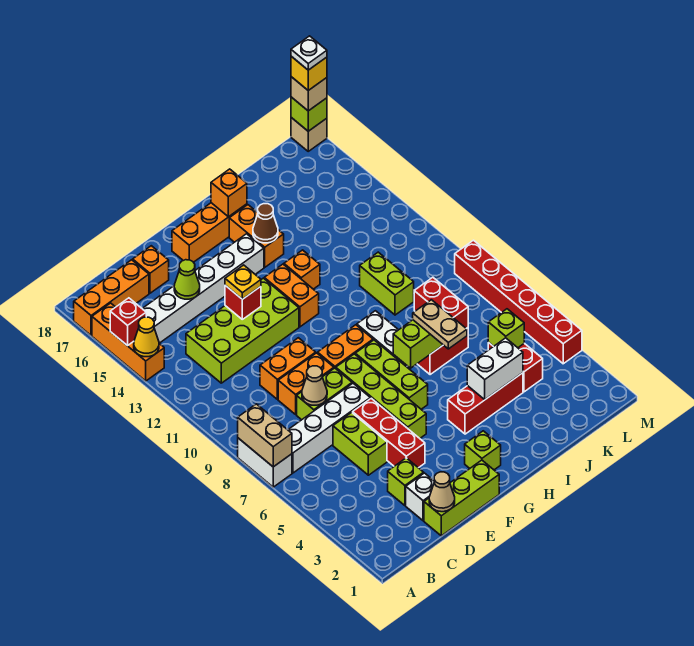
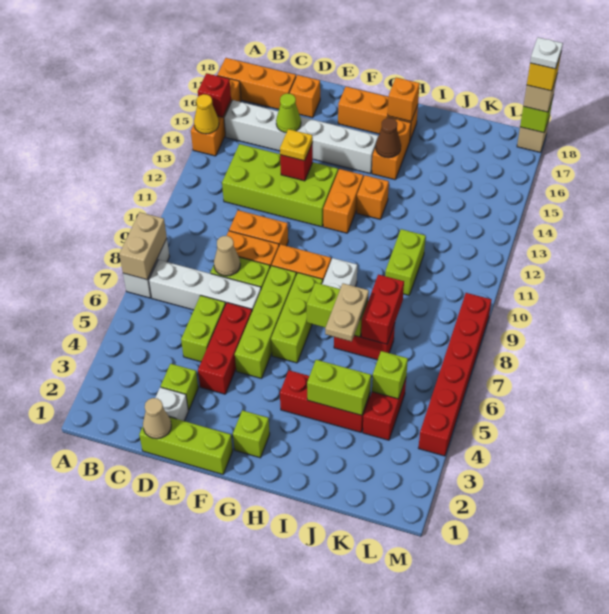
white brick I4:J4 level 2 -> lime brick I4:J4 level 2

